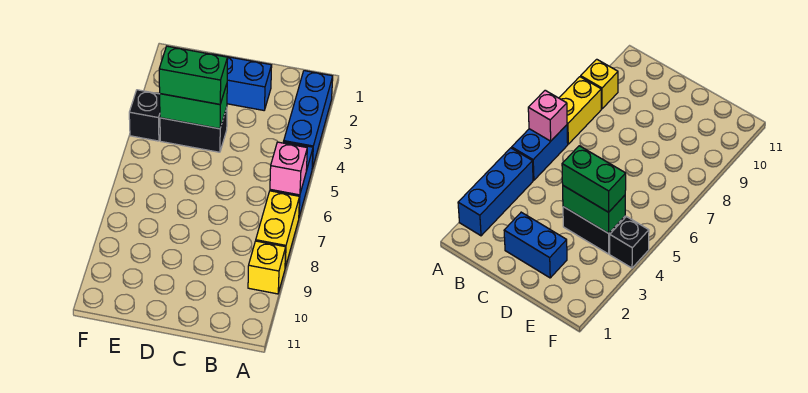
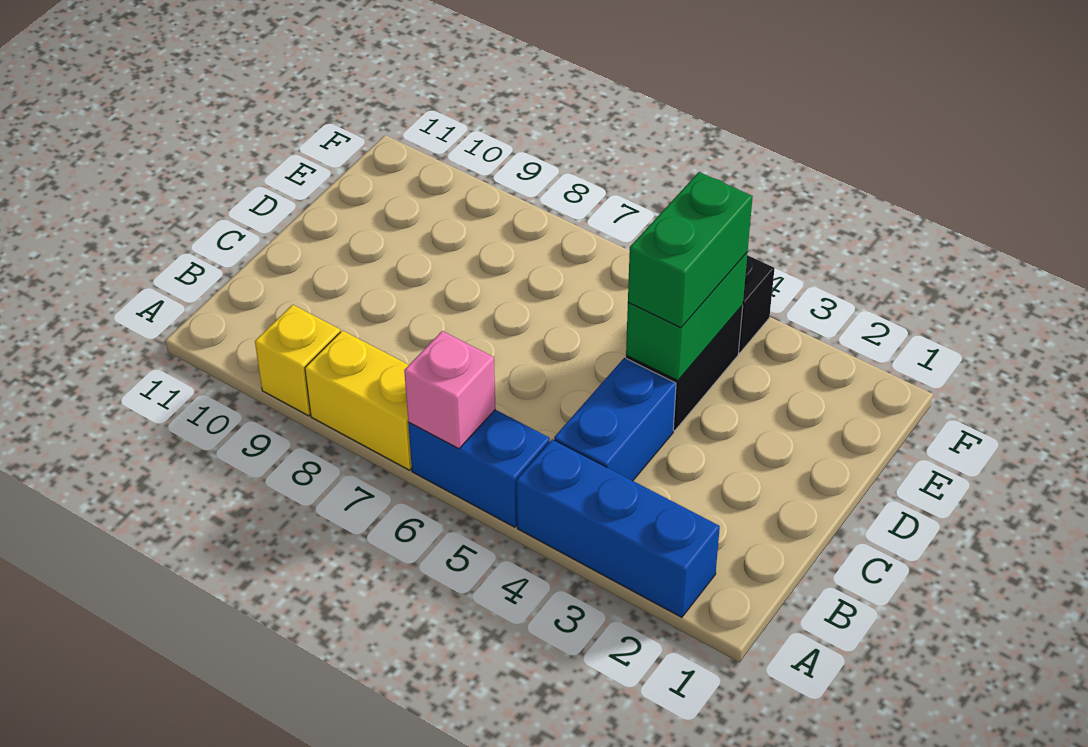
blue brick C2:D2 level 1 -> blue brick B4:C4 level 1

